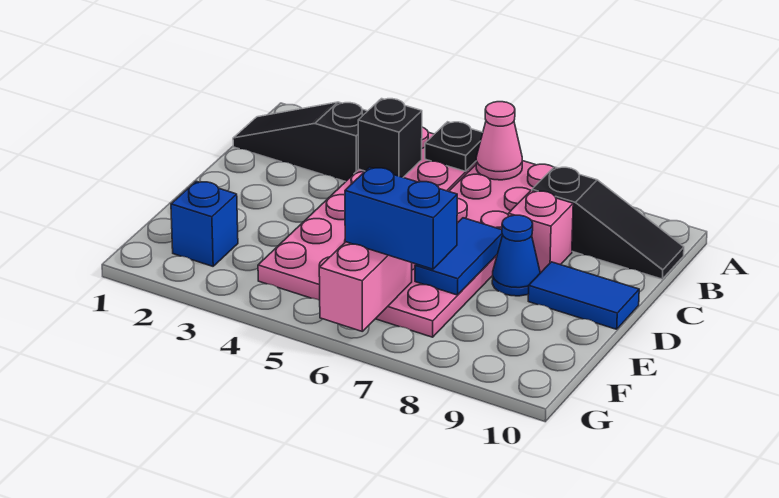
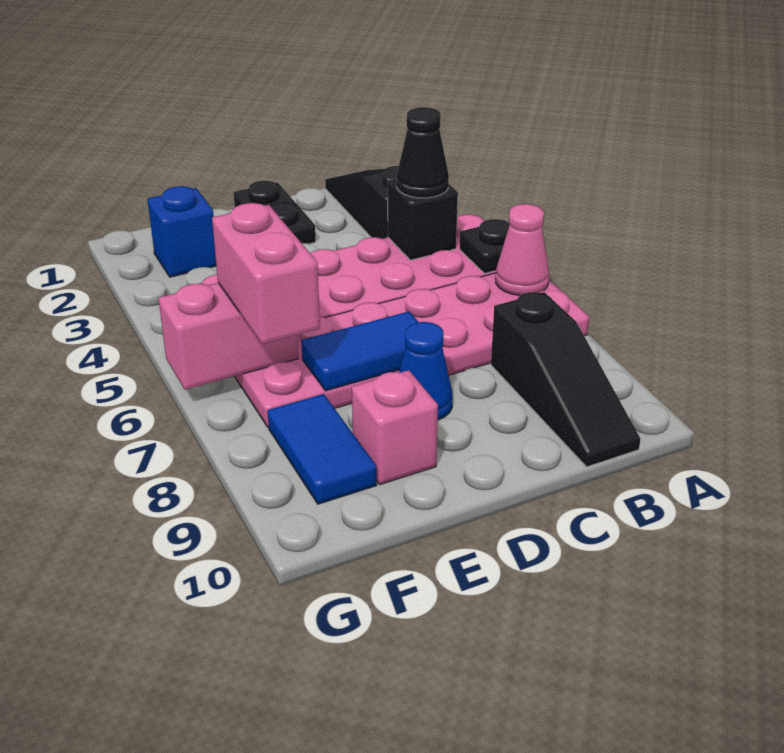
none -> black cone B4 level 3
pink brick C8 level 1 -> pink brick E9 level 1
none -> black plate D1:D2 level 1
blue tile D9:D10 level 1 -> blue tile F8:F9 level 1
blue brick F6:F7 level 3 -> pink brick F6:F7 level 3

